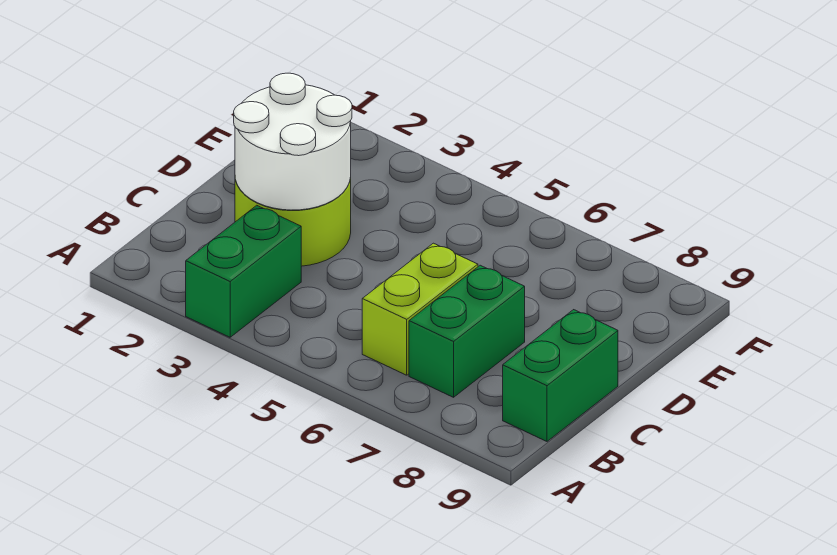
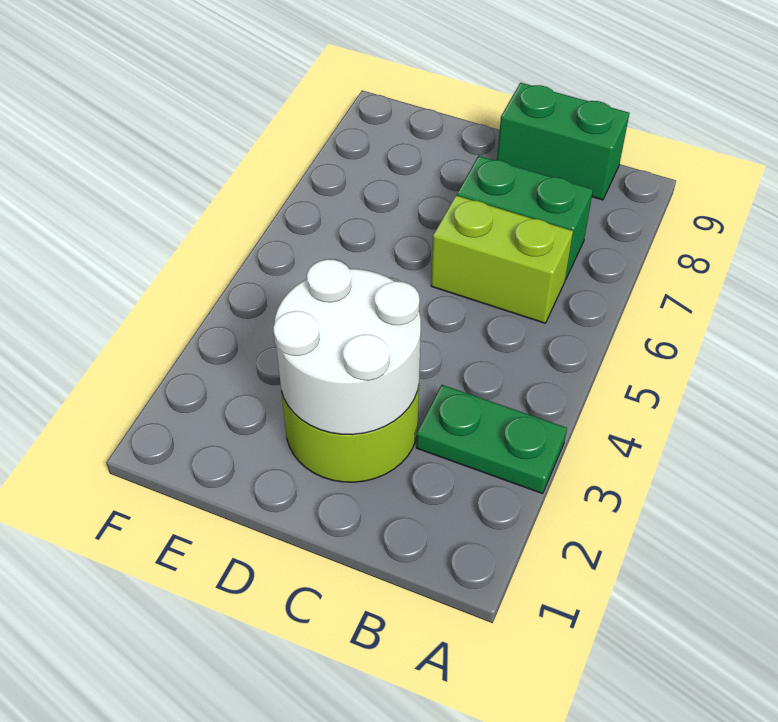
green brick A3:B3 level 1 -> green plate A3:B3 level 1

